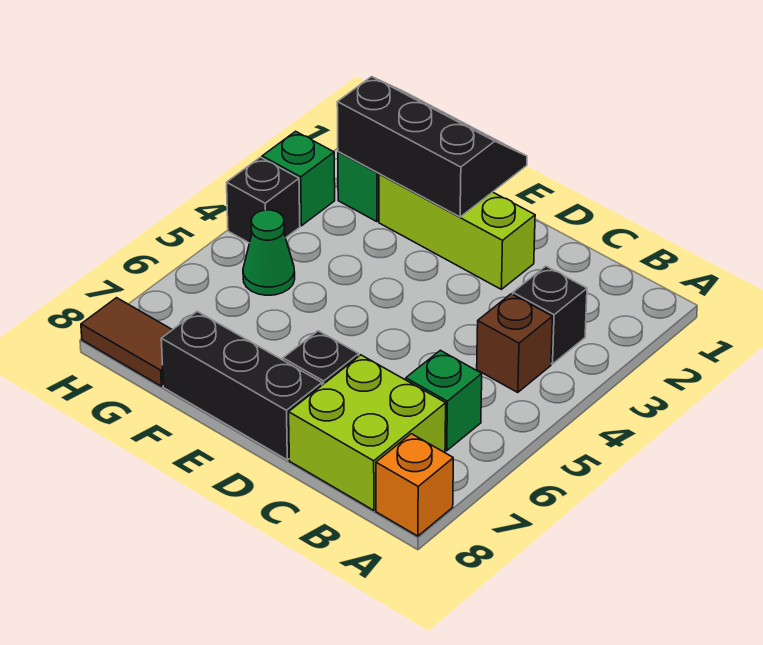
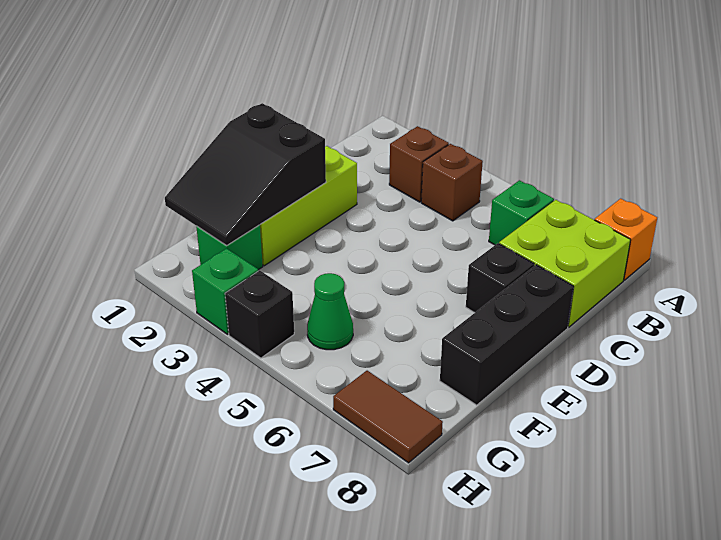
black brick B3 level 1 -> brown brick B3 level 1
black slope E1:G2 level 2 top 2 -> black slope E1:G2 level 2 top E
brown tile G8:H8 level 1 -> brown tile H7:H8 level 1

